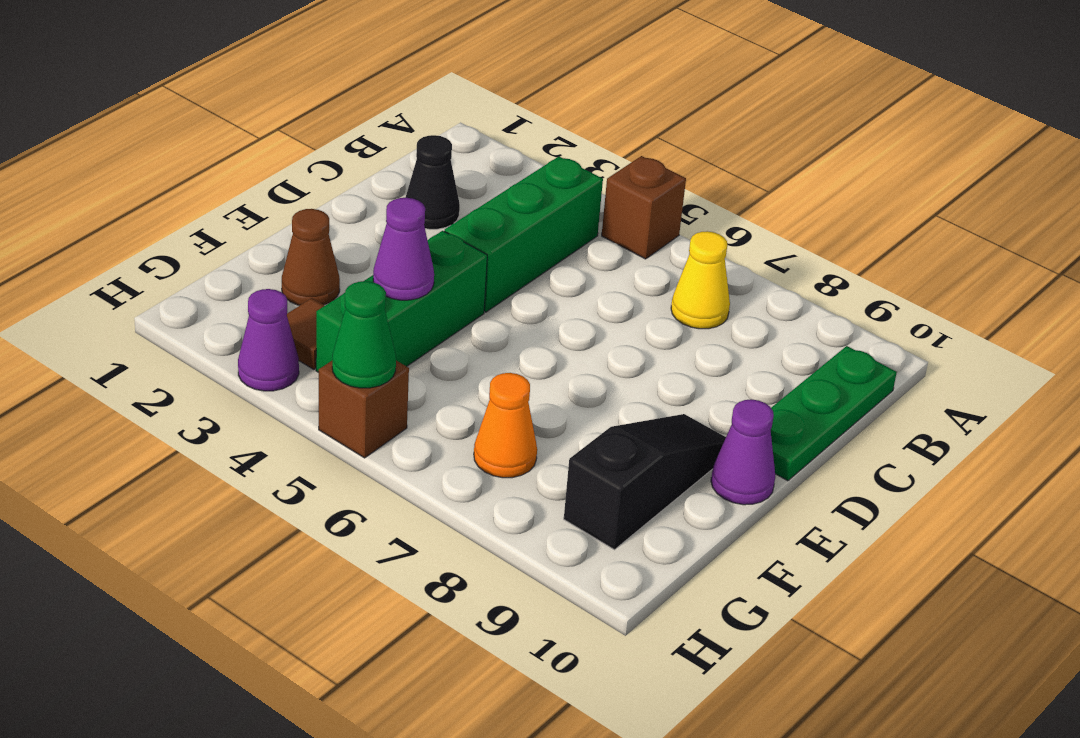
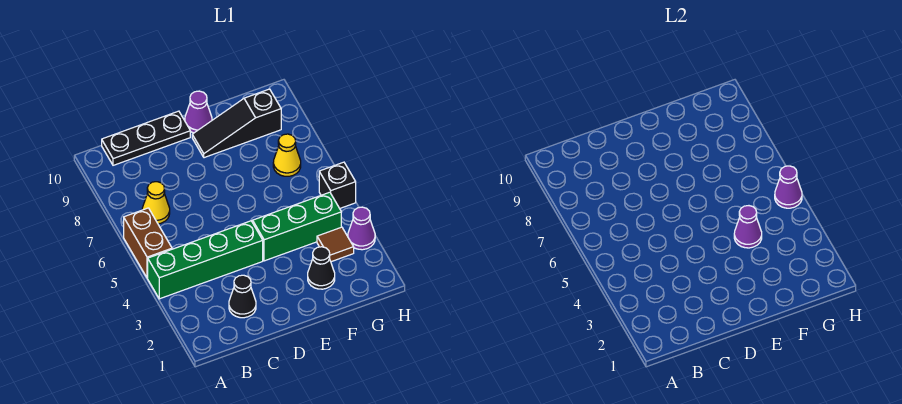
brown brick A5 level 1 -> brown brick A5:A6 level 1
green brick B4:D4 level 1 -> green brick A4:D4 level 1
green plate B10:D10 level 1 -> black plate B10:D10 level 1
brown cone F2 level 1 -> black cone F2 level 1
orange cone G7 level 1 -> yellow cone G7 level 1
brown brick H5 level 1 -> black brick H5 level 1
green cone H5 level 2 -> purple cone H5 level 2

